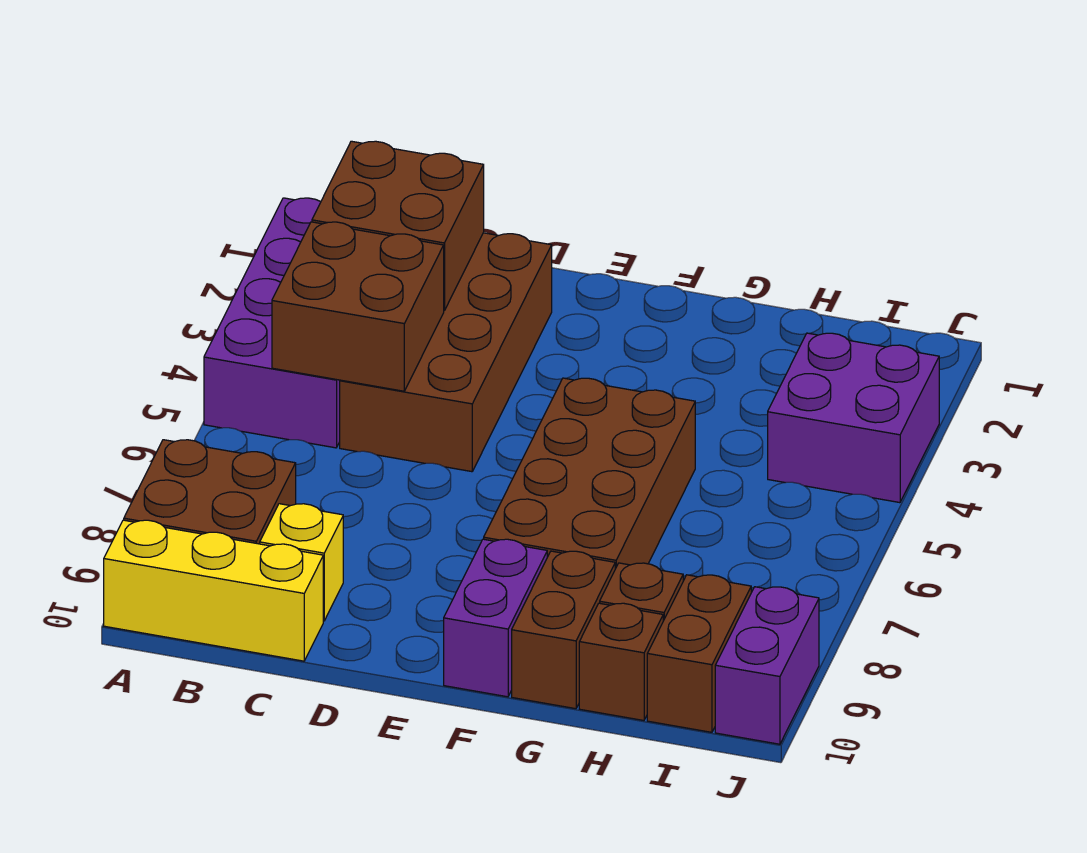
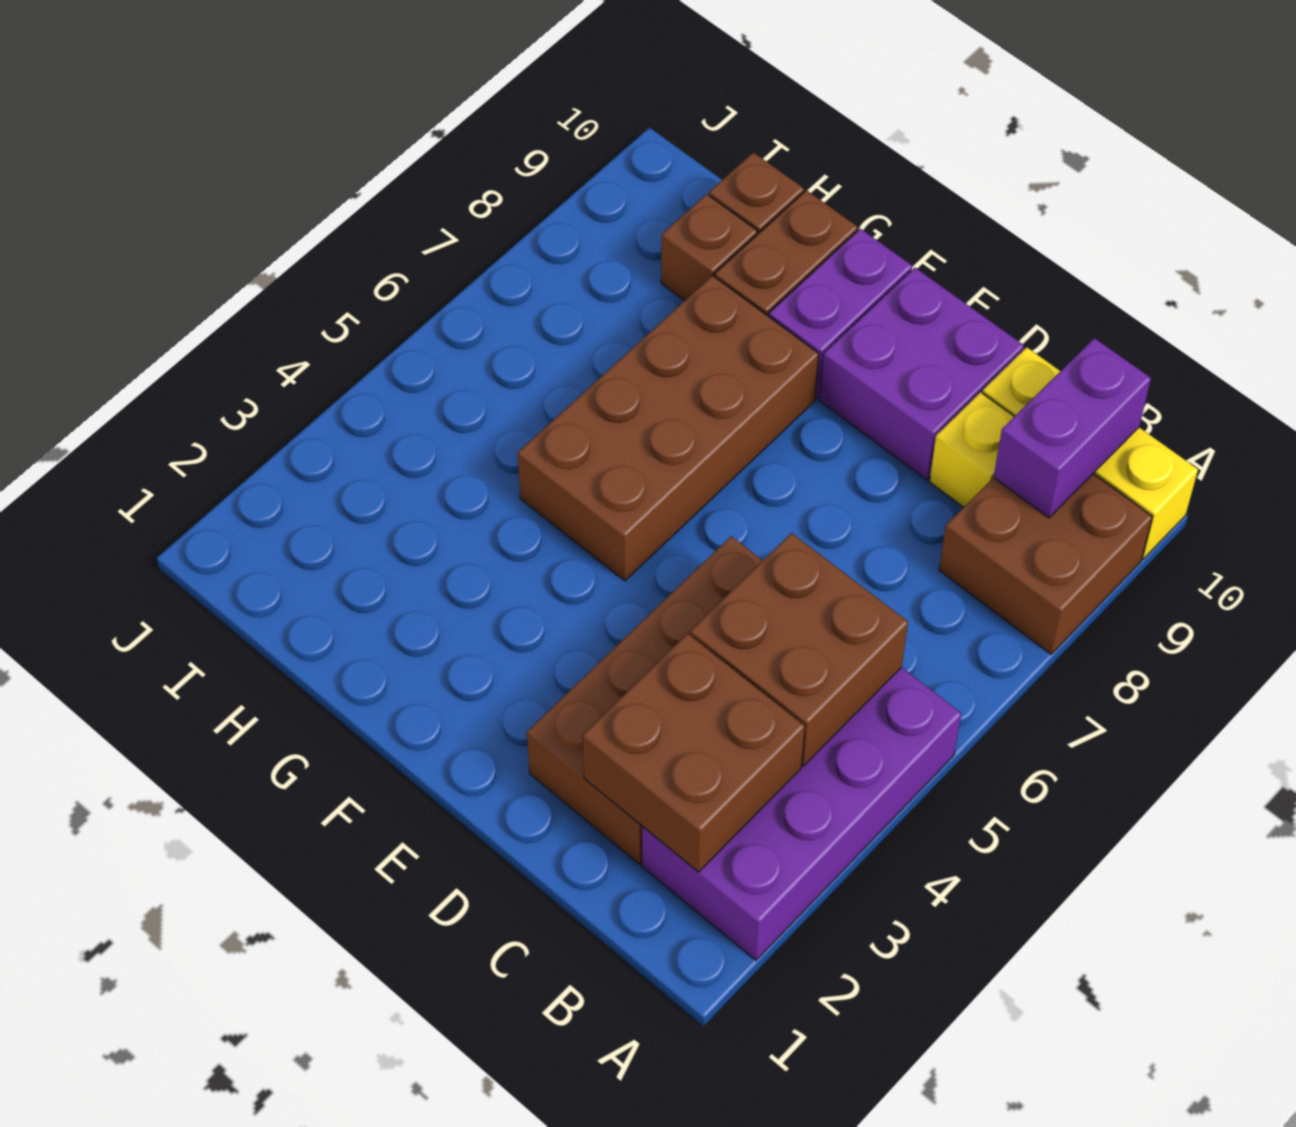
purple brick I3:J4 level 1 -> purple brick D9:E10 level 1
brown brick I9:I10 level 1 -> none
purple brick J9:J10 level 1 -> purple brick B9:B10 level 2

